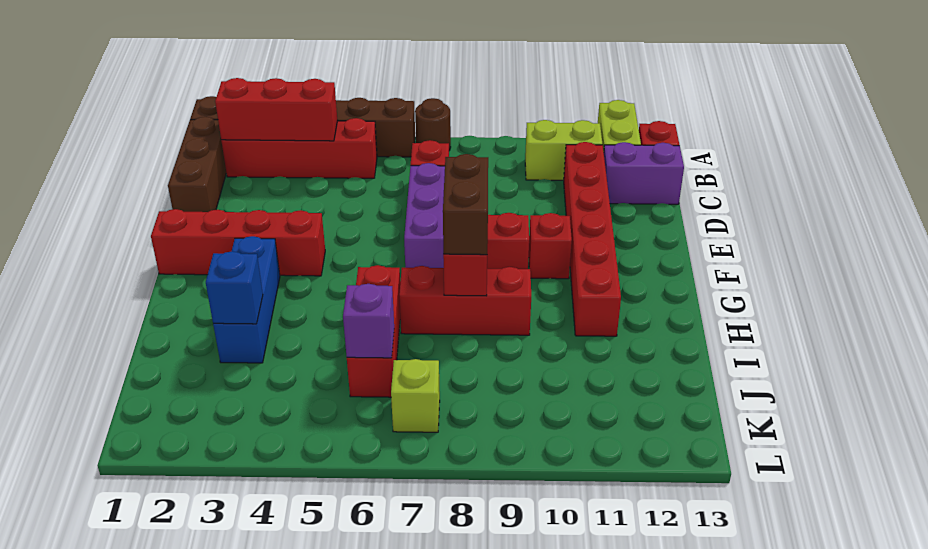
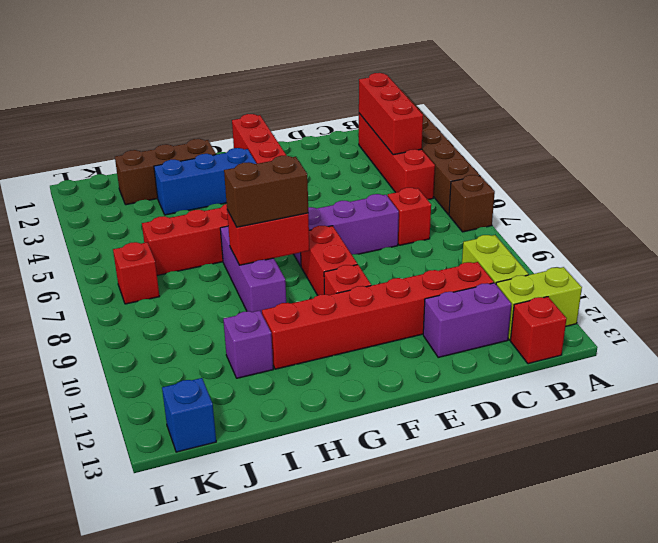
brown round brick A7 level 1 -> brown brick A7 level 1
brown brick B1:D1 level 1 -> brown brick H2:J2 level 1
purple brick C12:C13 level 1 -> purple brick C12:D12 level 1
red brick H7:H9 level 1 -> purple brick H7:H9 level 1
blue brick I3 level 2 -> blue brick K13 level 1
purple brick J6 level 2 -> purple brick I11 level 1
lime brick K7 level 1 -> red brick K7 level 1

